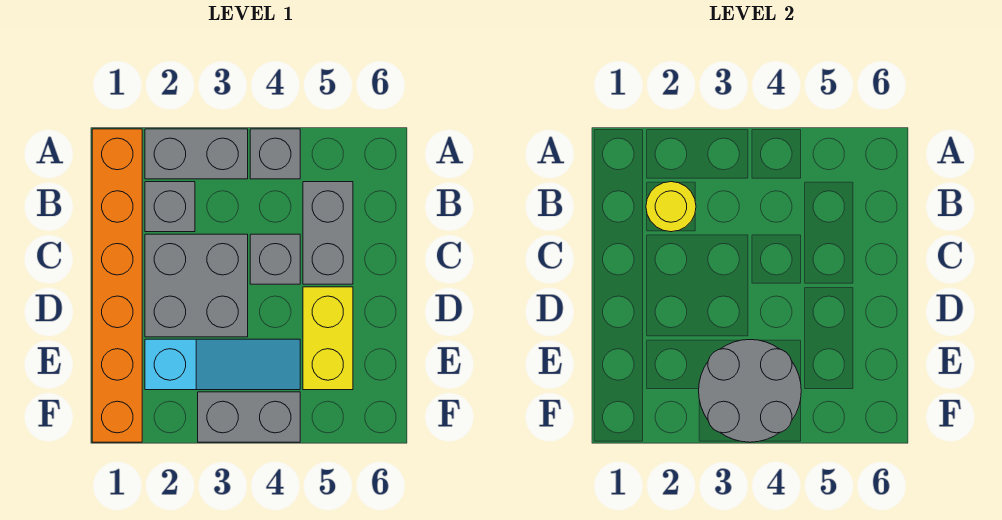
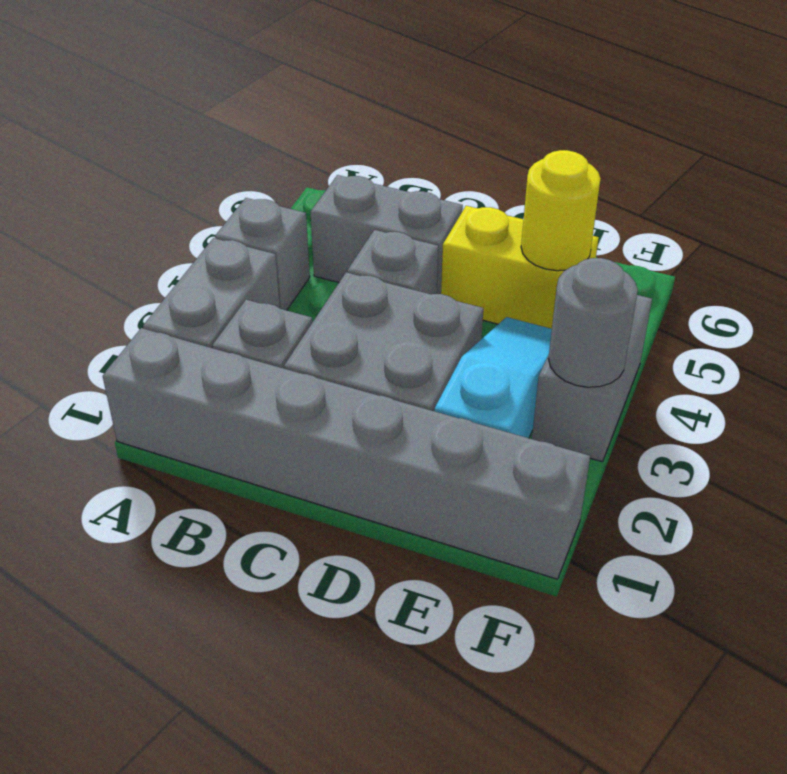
orange brick A1:F1 level 1 -> grey brick A1:F1 level 1
yellow round brick B2 level 2 -> yellow round brick E5 level 2
grey round brick E3:F4 level 2 -> grey round brick F3 level 2

